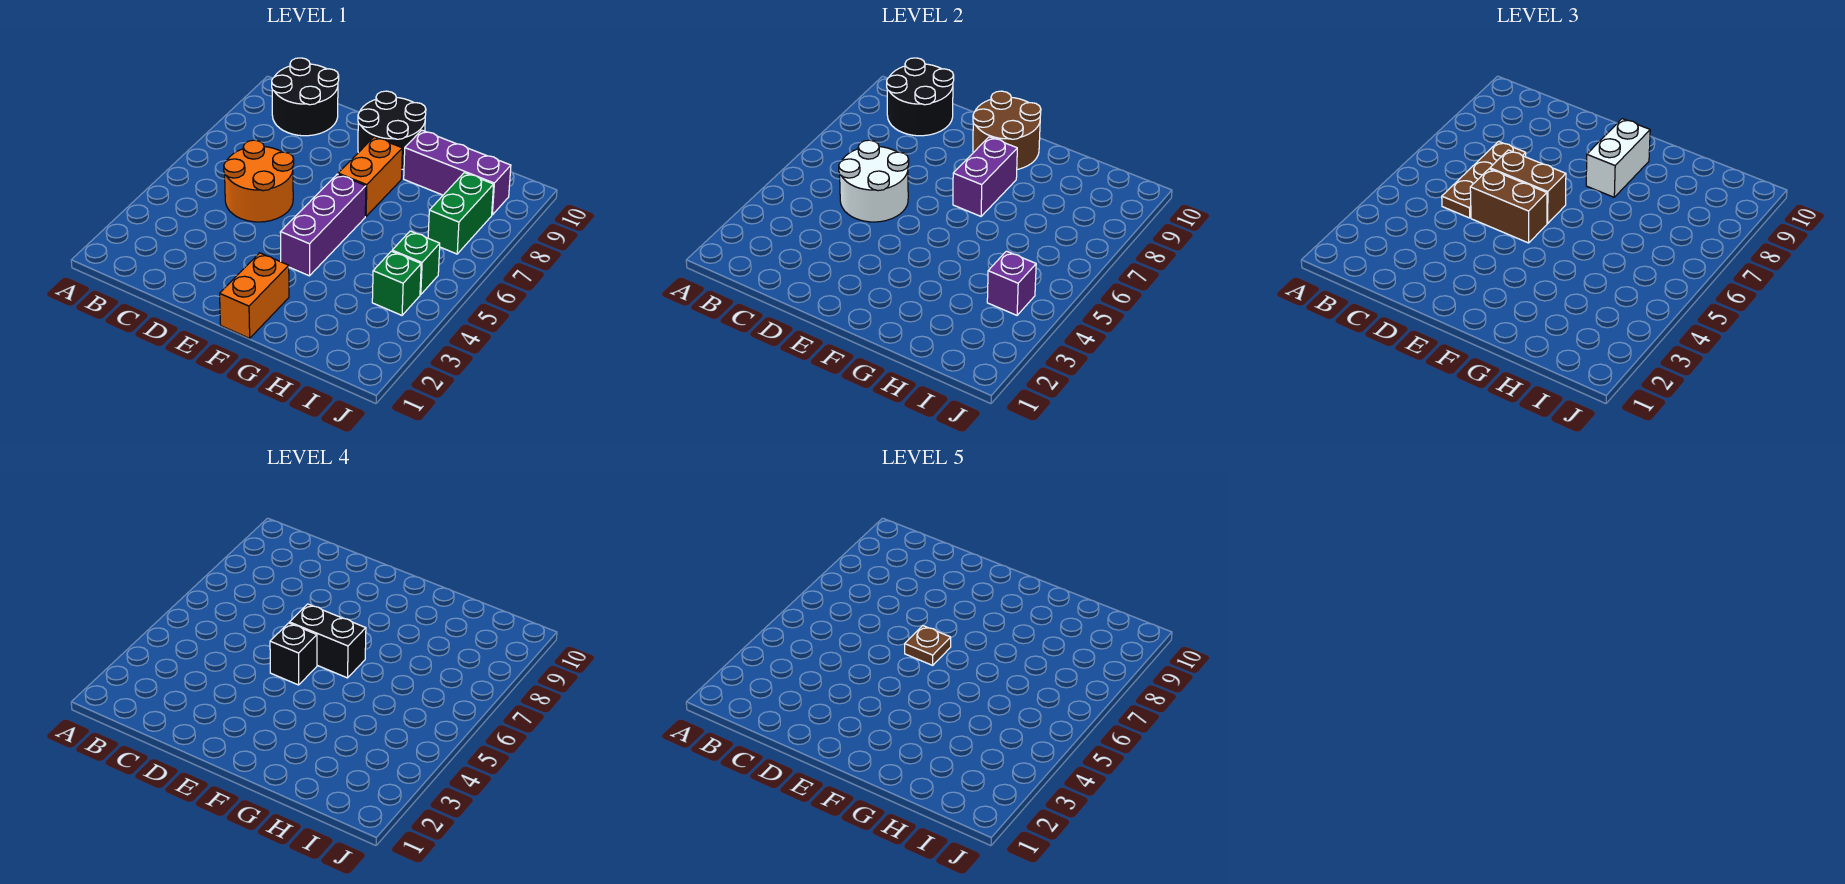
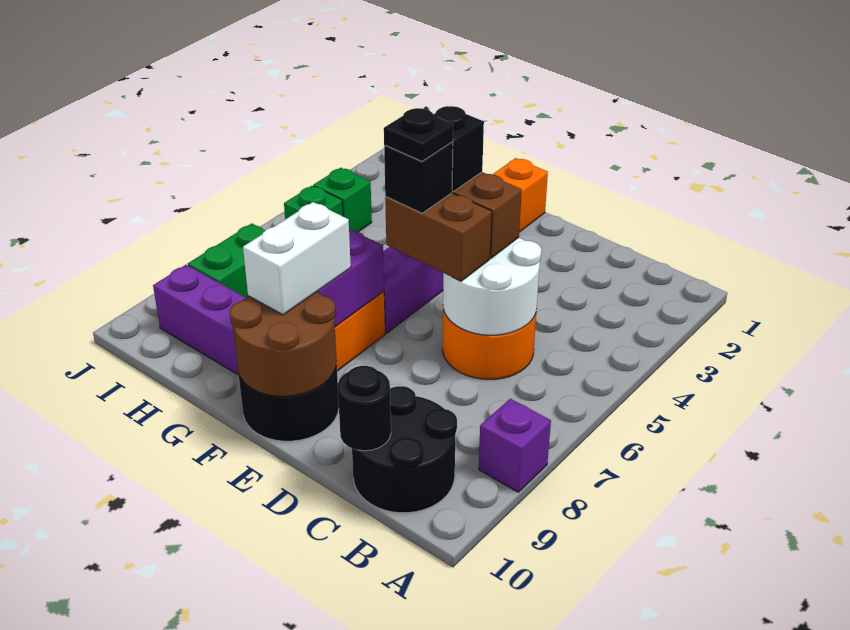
black round brick B9:C10 level 2 -> black round brick C10 level 2
brown plate C5:C7 level 3 -> none
black brick E6:F6 level 4 -> black brick E6 level 4
brown plate E6 level 5 -> black plate E6 level 5
purple brick I4 level 2 -> purple brick A8 level 1

